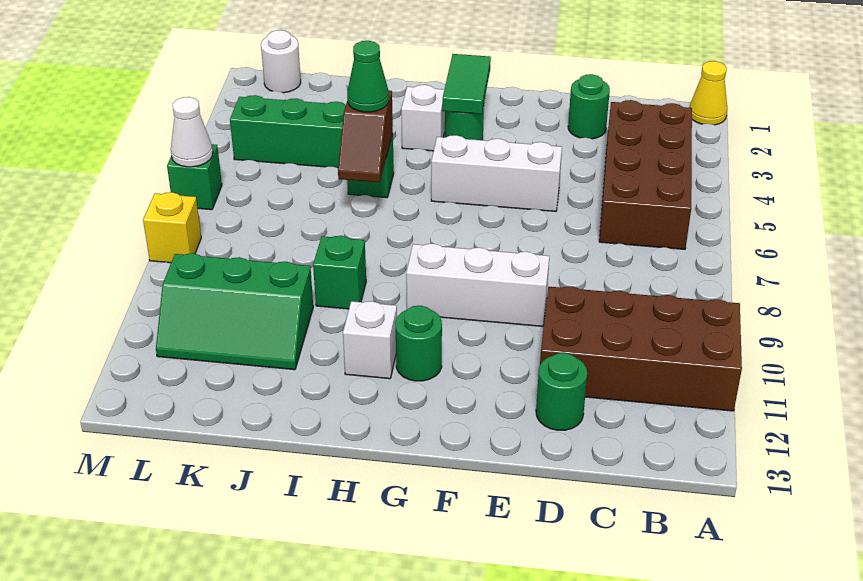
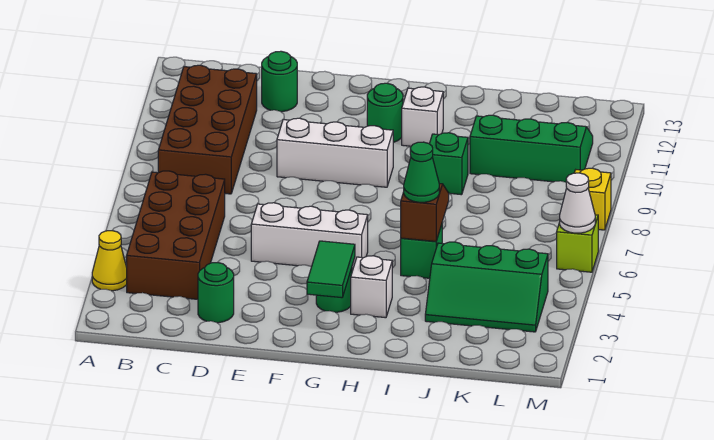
yellow cone A1 level 1 -> yellow cone A3 level 1
brown brick A10:D11 level 1 -> brown brick B8:C11 level 1
white round brick L1 level 1 -> none
green brick M6 level 1 -> lime brick M6 level 1

